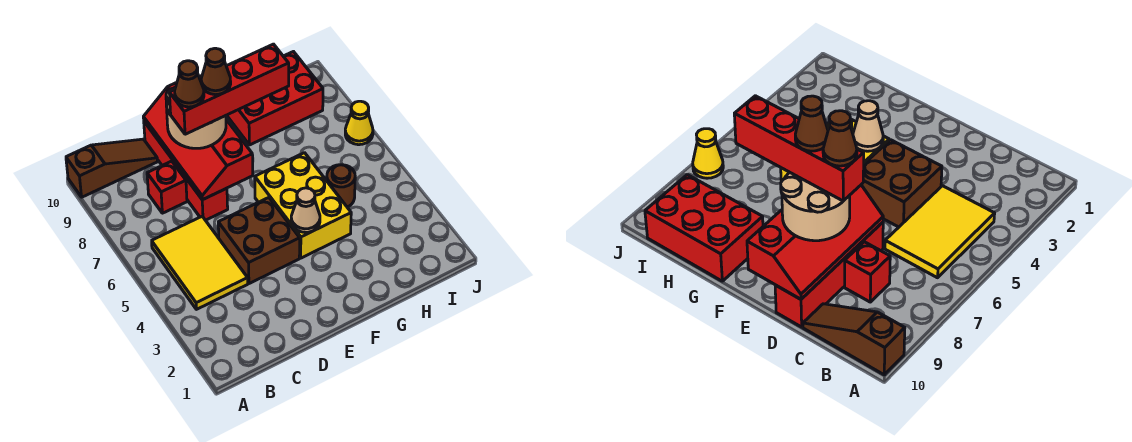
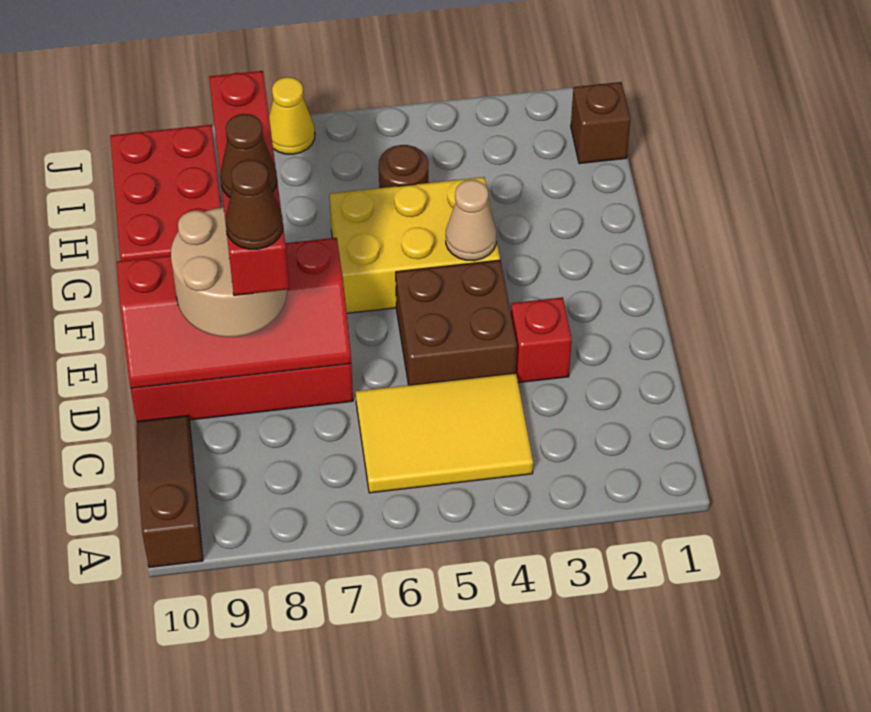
red brick C8 level 1 -> red brick D3 level 1
none -> brown brick I1 level 1

